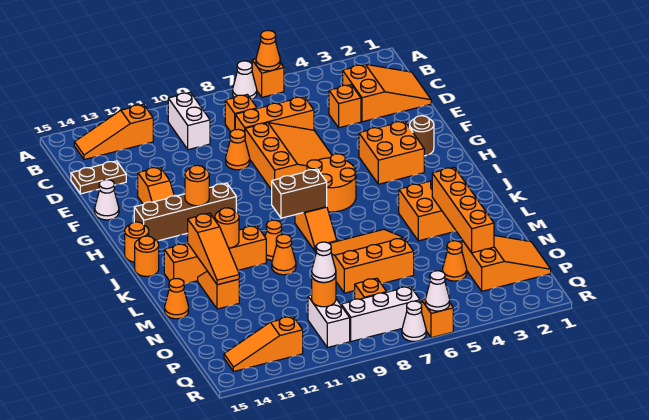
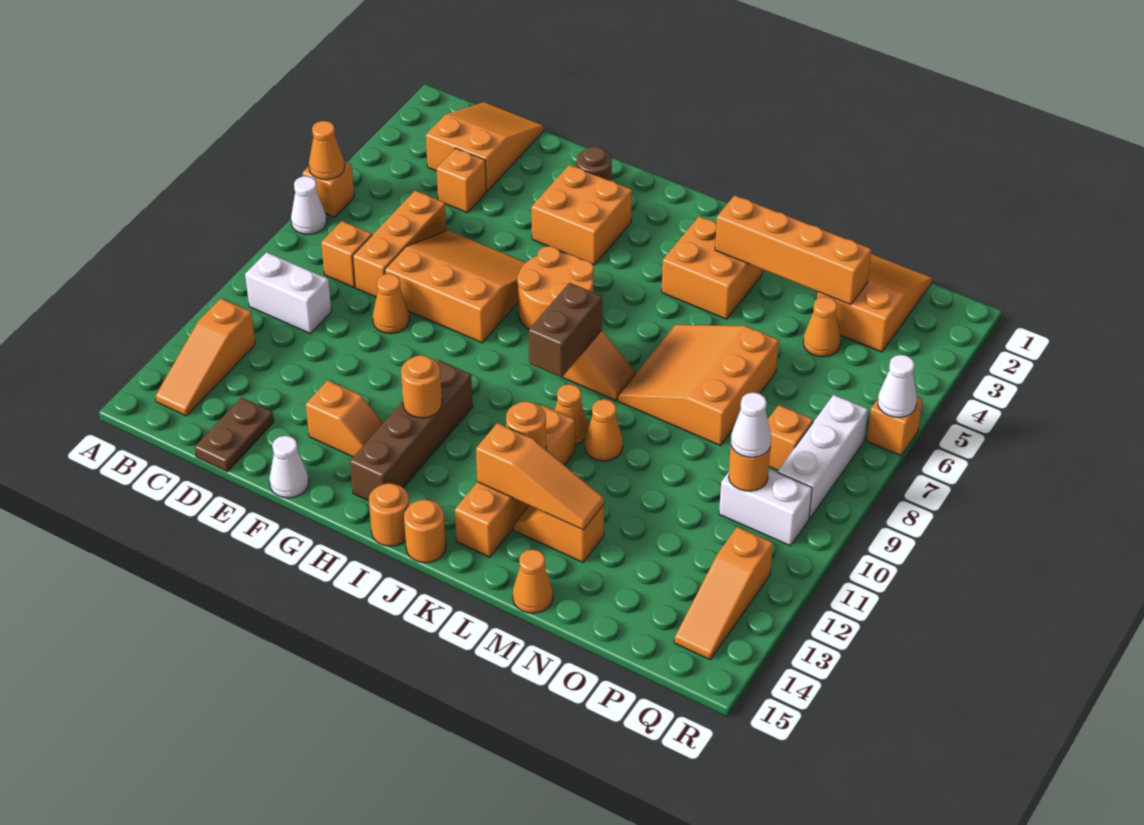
white cone R7 level 1 -> none

